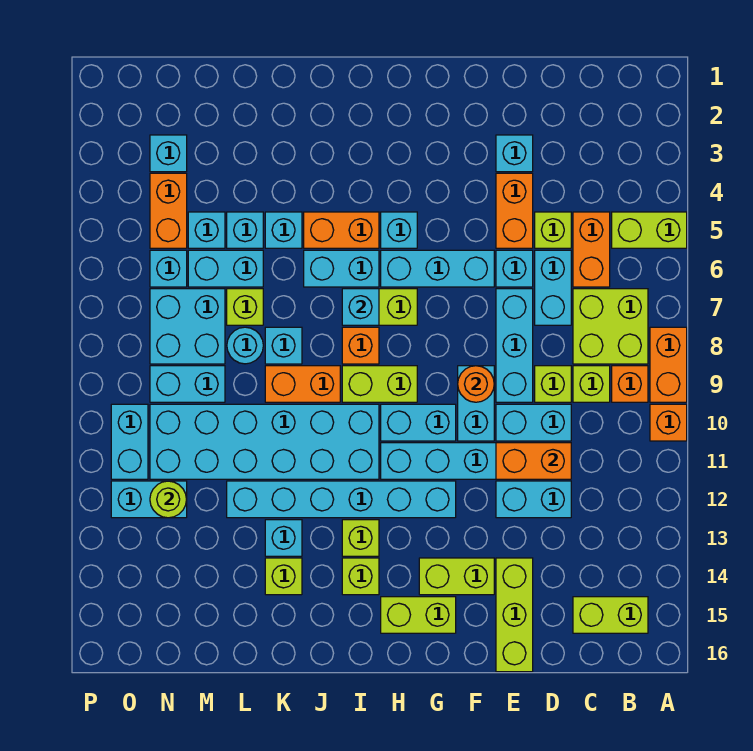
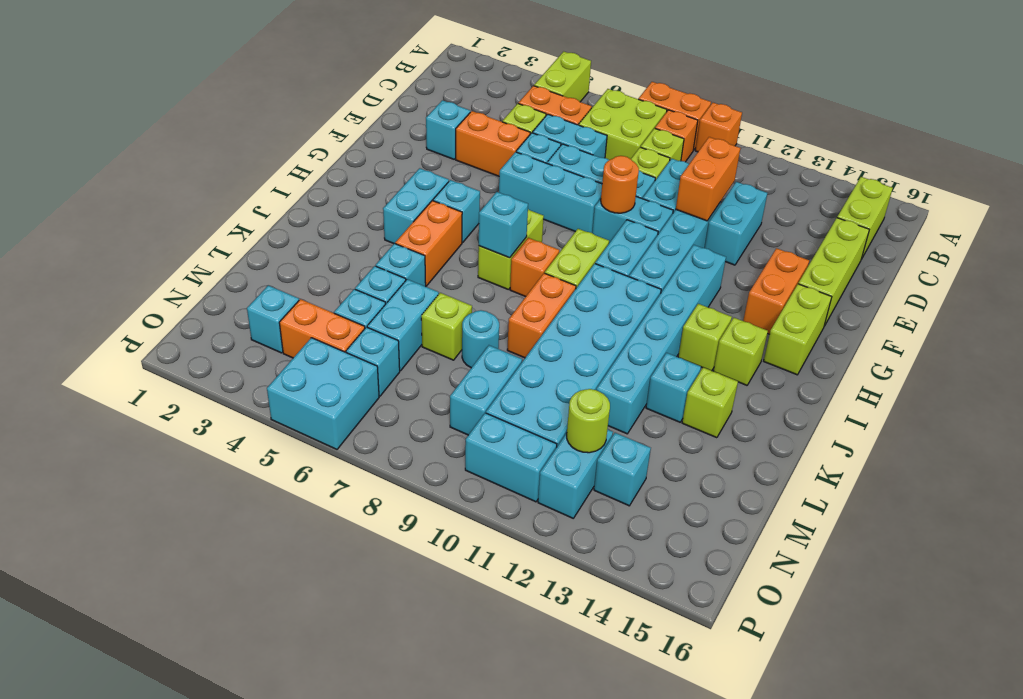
lime brick E14:E16 level 1 -> lime brick D15:F15 level 1
cyan brick F6:H6 level 1 -> cyan brick F6:F8 level 1
lime brick F14:G14 level 1 -> orange brick F14:G14 level 1
cyan brick I6:J6 level 1 -> cyan brick H4:I4 level 1
cyan brick K8 level 1 -> cyan brick N13 level 1
cyan brick M7:N8 level 1 -> cyan brick O5:P6 level 1

